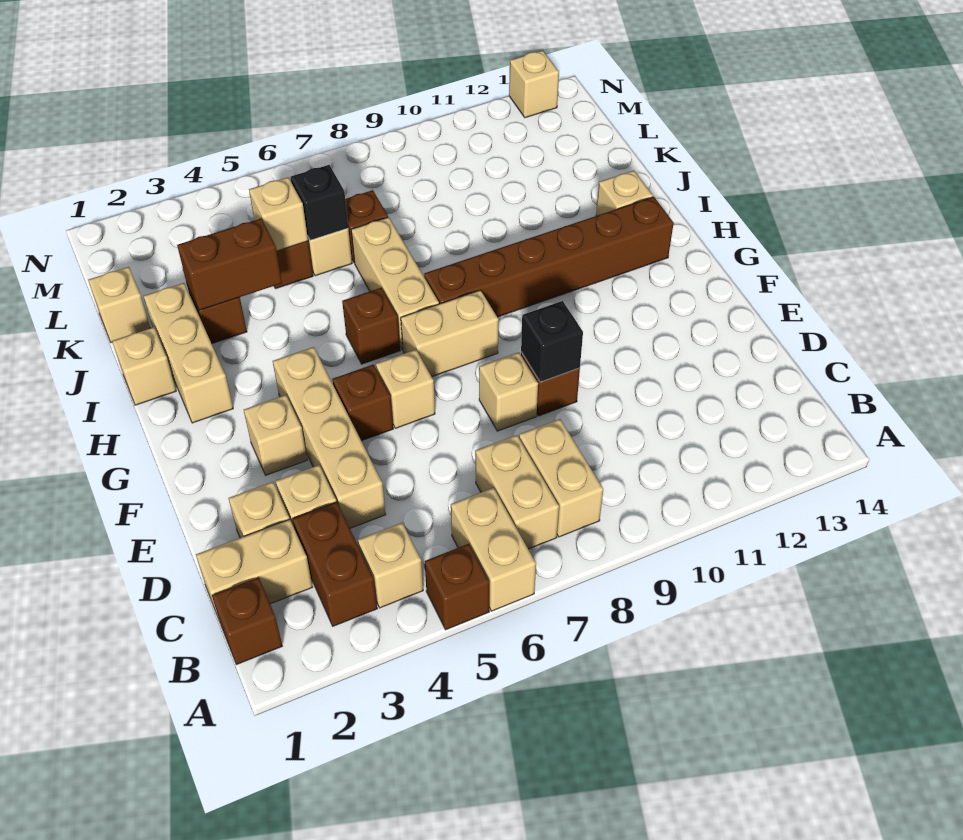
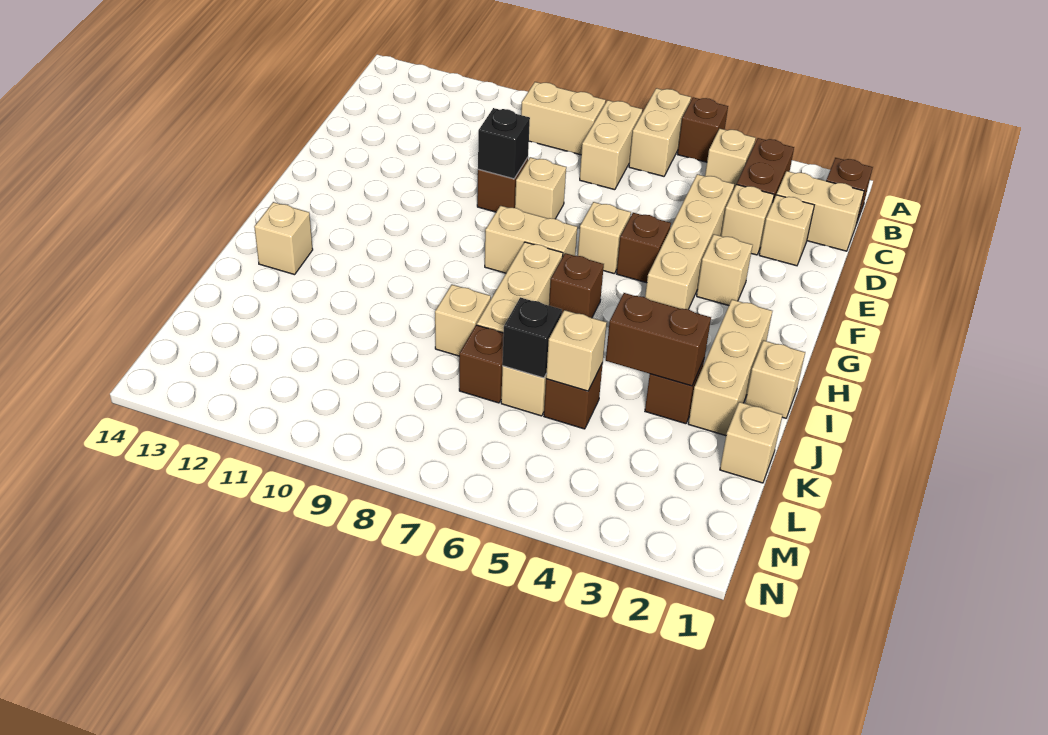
tan brick B8:C8 level 1 -> tan brick B8:B9 level 1
brown brick H8:H13 level 1 -> none
tan brick N13 level 1 -> tan brick J8 level 1

